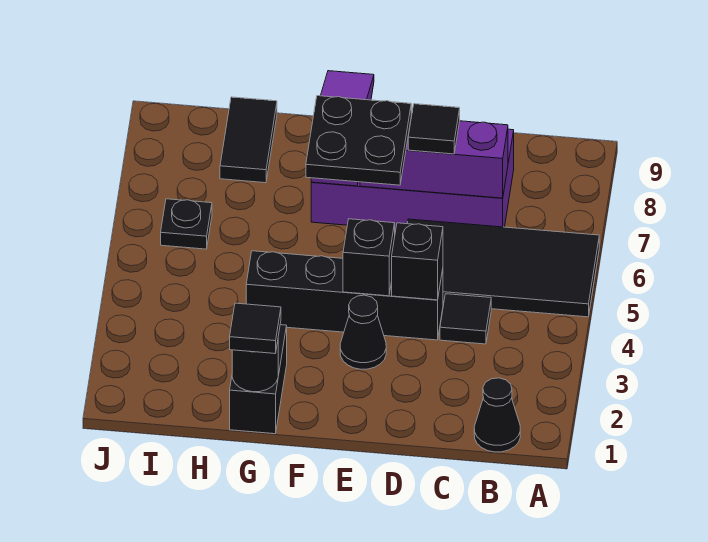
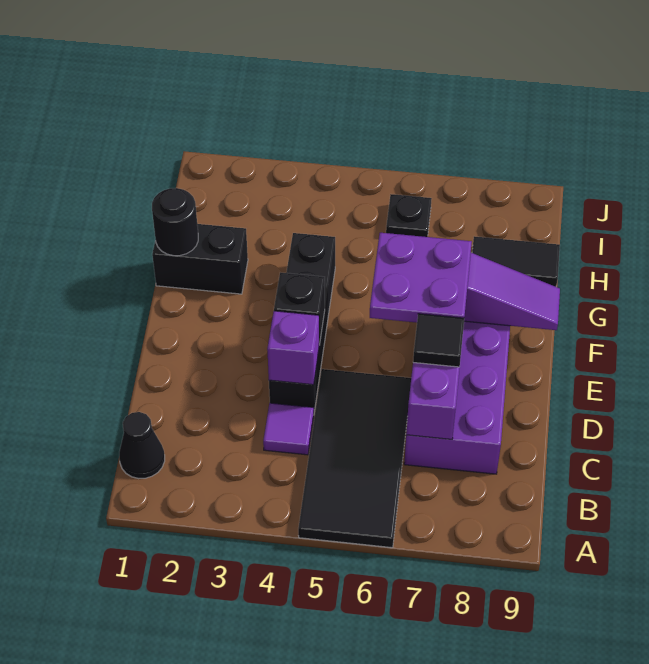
black tile C4 level 1 -> purple tile C4 level 1
black brick D4 level 2 -> purple brick D4 level 2
black cone E3 level 1 -> none
black plate E6:F7 level 3 -> purple plate E6:F7 level 3
black tile G1 level 3 -> none

